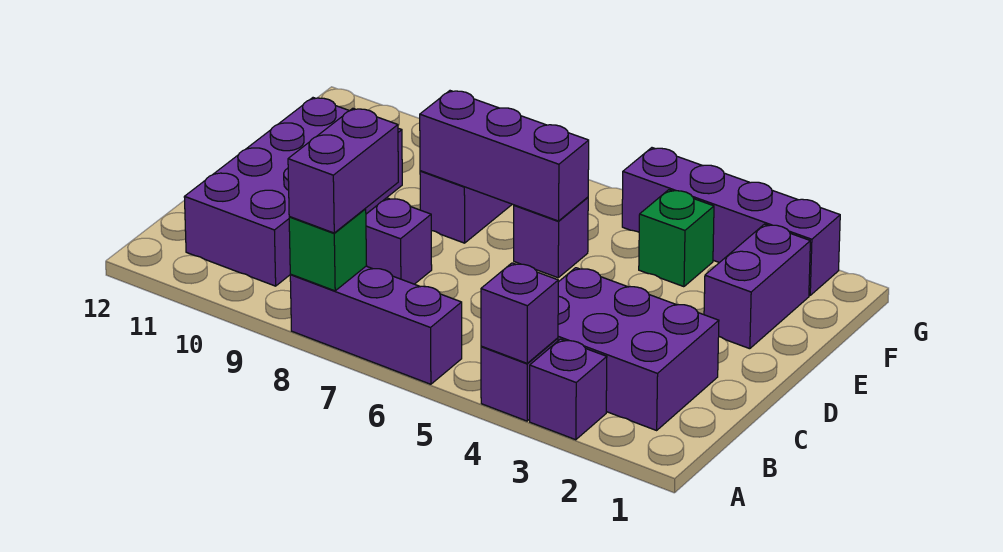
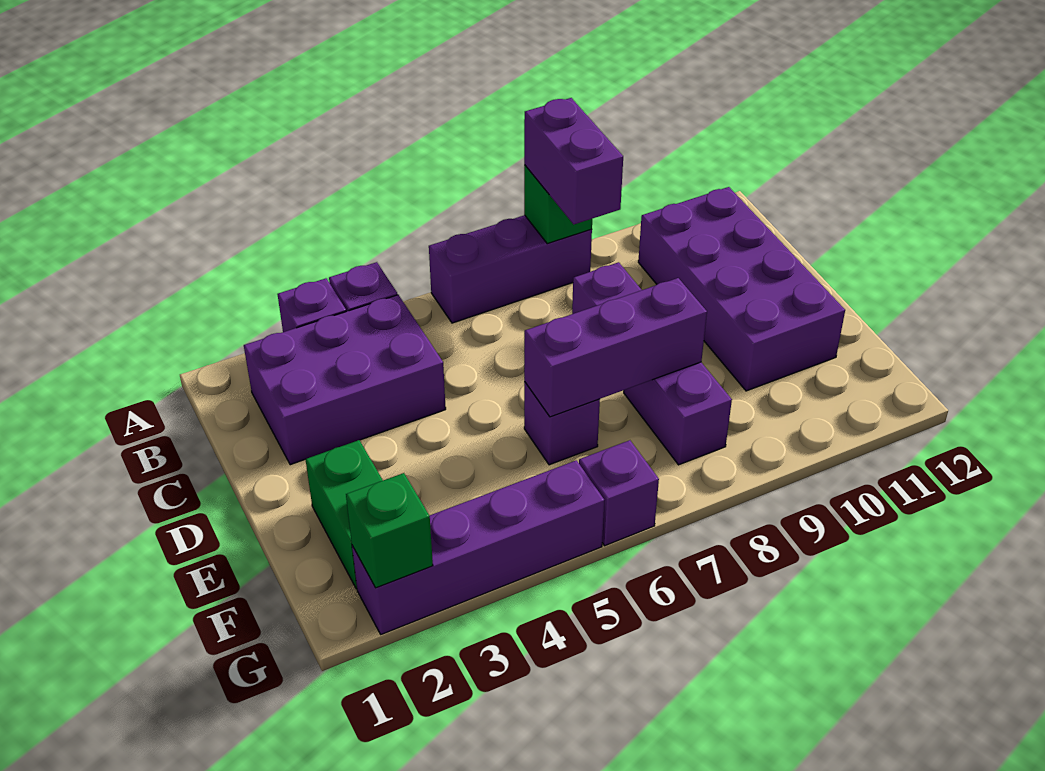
purple brick A4 level 2 -> purple brick G6 level 1
purple brick E2:F2 level 1 -> green brick E2:F2 level 1
green brick F4 level 1 -> green brick G2 level 2

